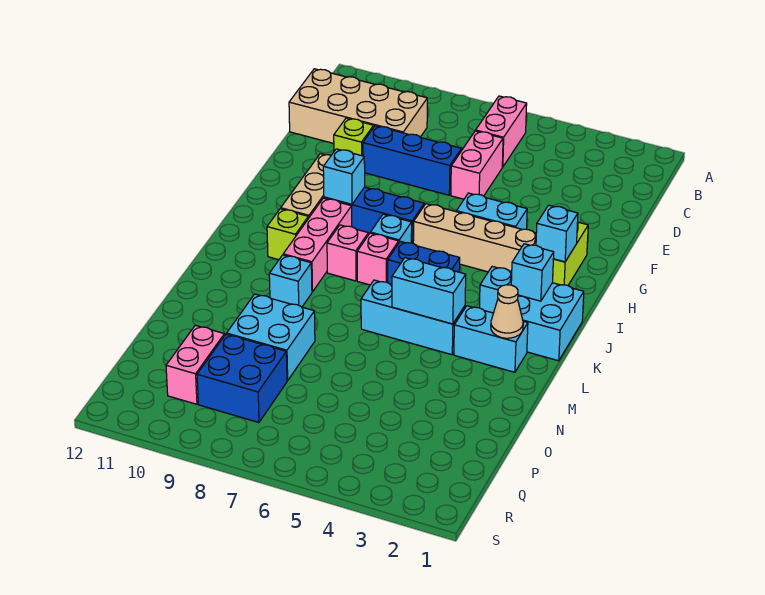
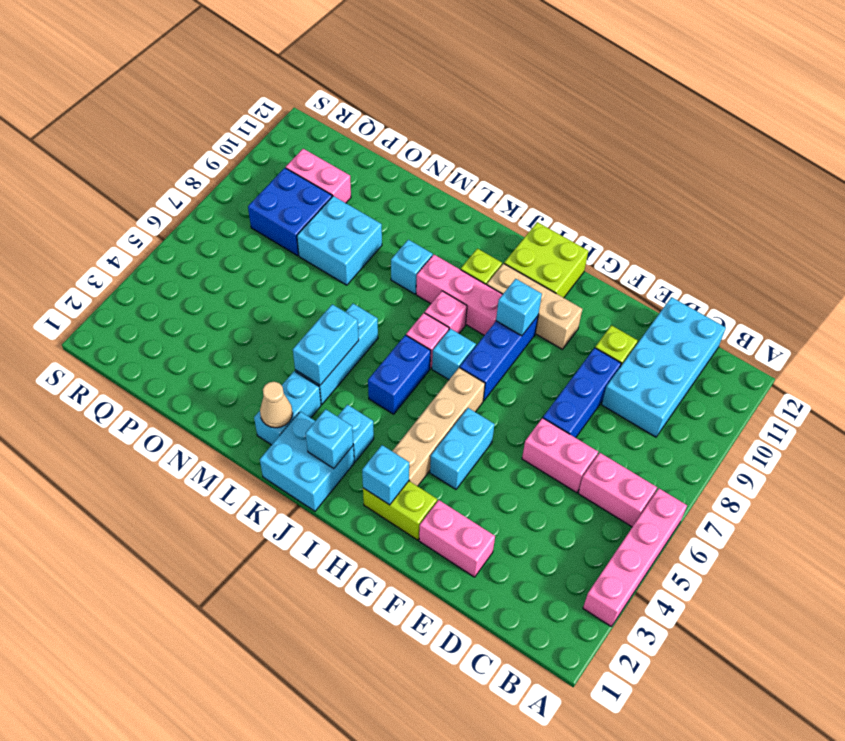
none -> pink brick A3:A6 level 1
tan brick C9:D12 level 1 -> cyan brick C9:D12 level 1
none -> pink brick E2:F2 level 1
none -> lime brick H11:I12 level 1

